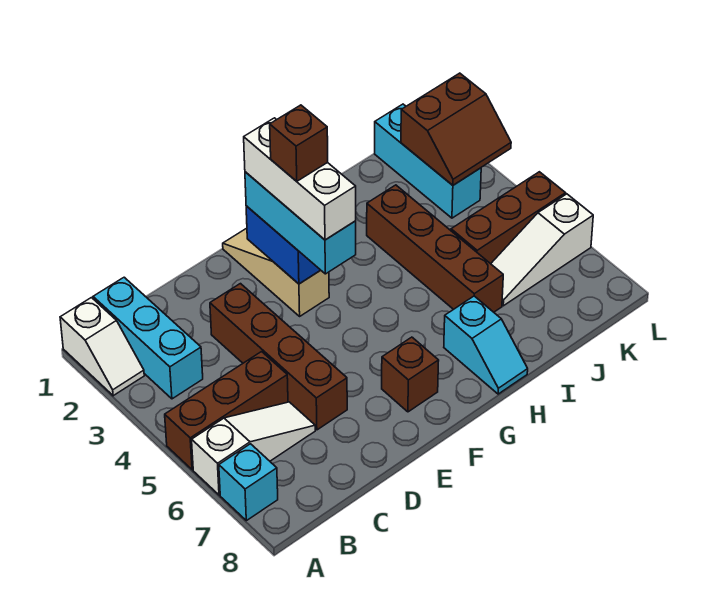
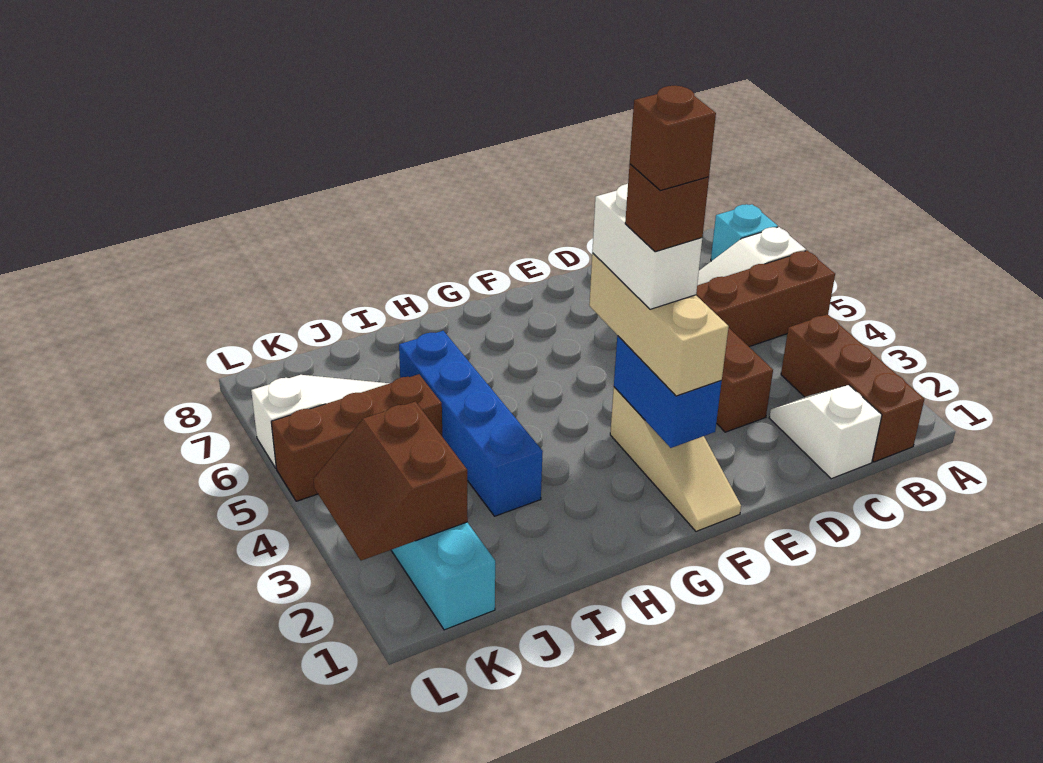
white slope A1:A2 level 1 top 1 -> white slope C1:C2 level 1 top 1
cyan brick B1:B3 level 1 -> brown brick B1:B3 level 1
cyan brick F2:F4 level 3 -> tan brick F2:F4 level 3
white brick F2:F4 level 4 -> white brick F3:F4 level 4
brown brick F7 level 1 -> brown brick F3 level 6
cyan slope H7:H8 level 1 top 7 -> none
brown brick I3:I6 level 1 -> blue brick I3:I6 level 1
brown slope K2:L3 level 2 top 2 -> brown slope K2:L3 level 2 top K

